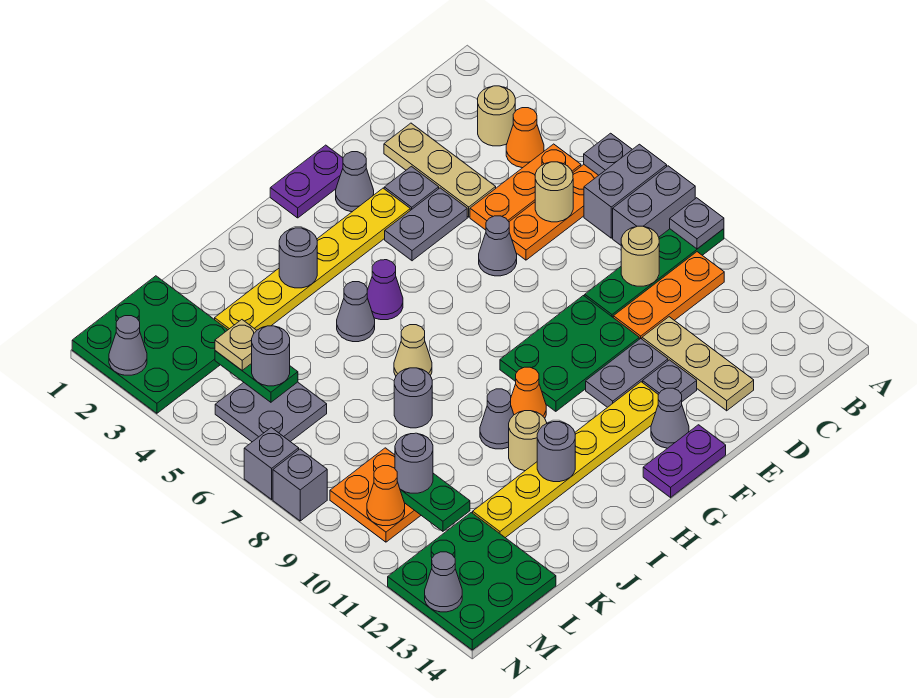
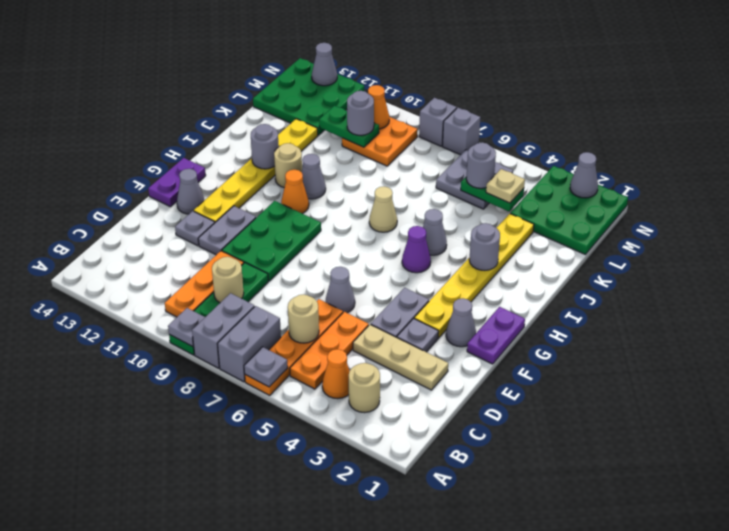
tan plate D11:D13 level 1 -> none
grey round brick J8 level 1 -> none

